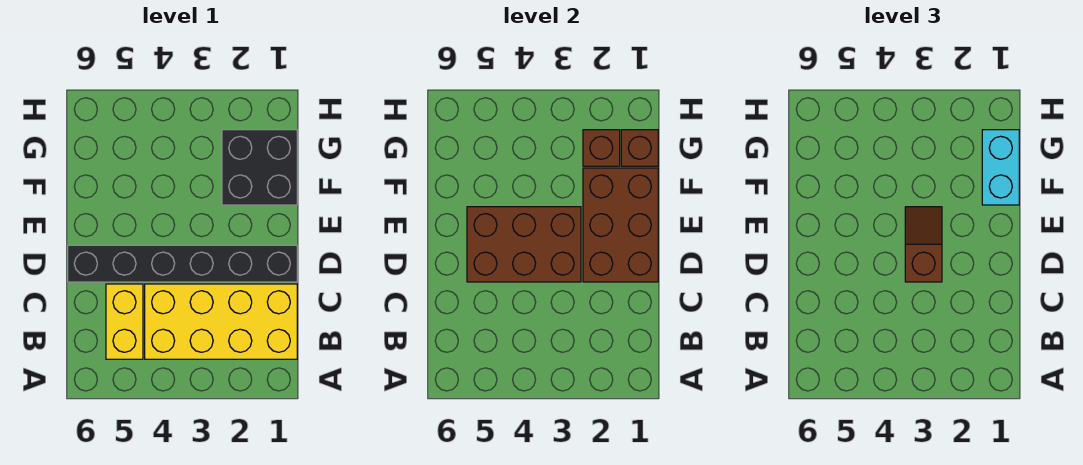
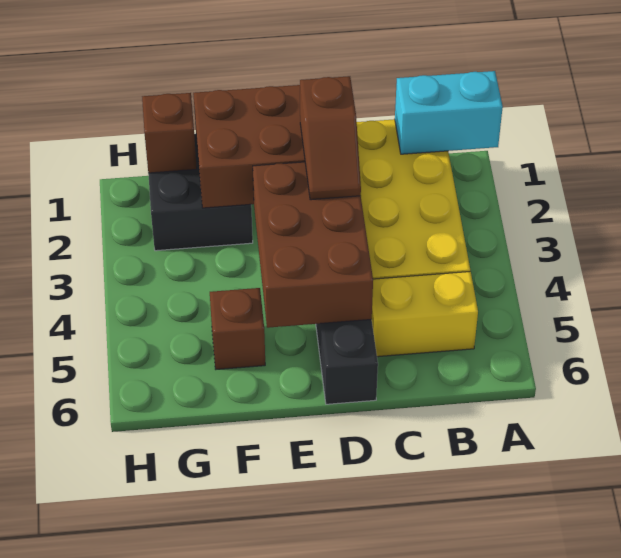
brown slope D3:E3 level 3 top D -> brown slope D2:D3 level 3 top 2
cyan brick F1:G1 level 3 -> cyan brick A1:B1 level 2
brown brick G2 level 2 -> brown brick F5 level 1

